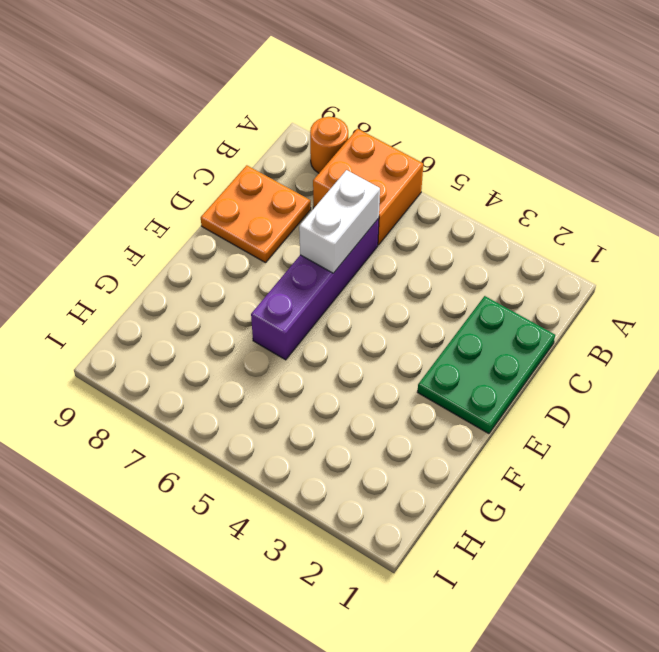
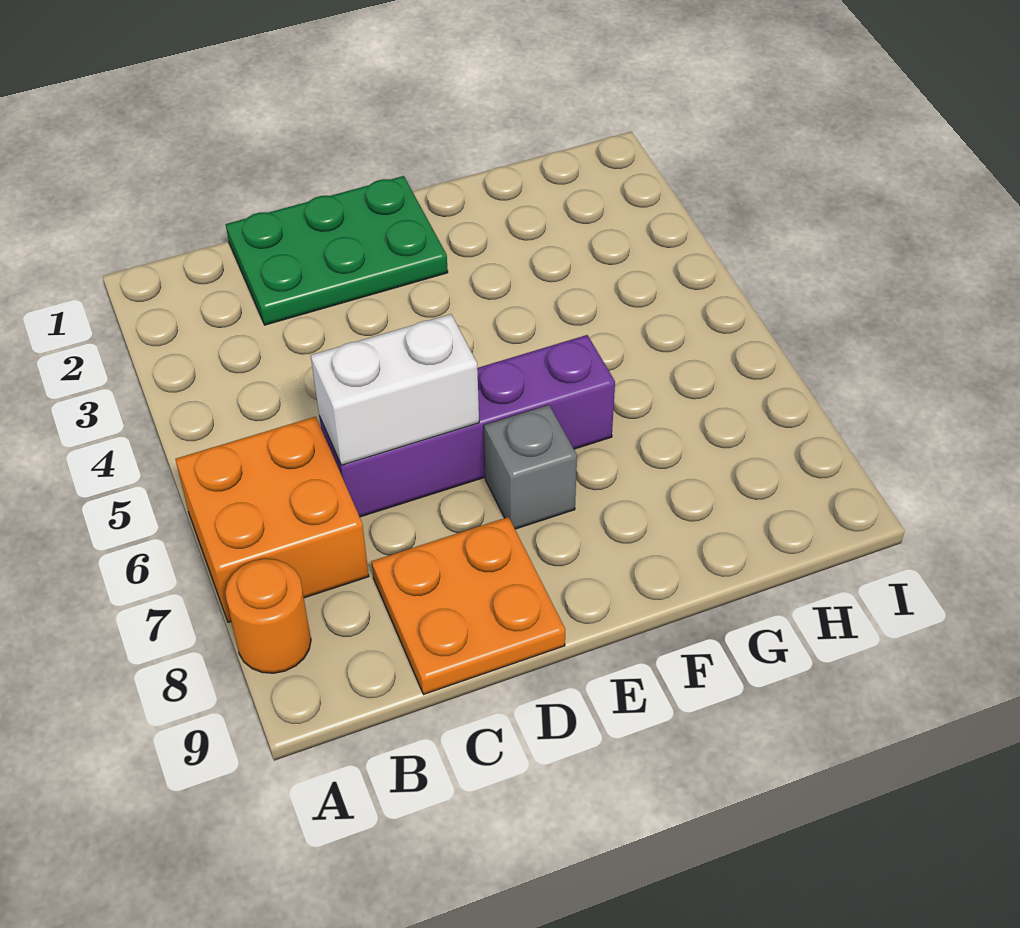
none -> grey brick E7 level 1

